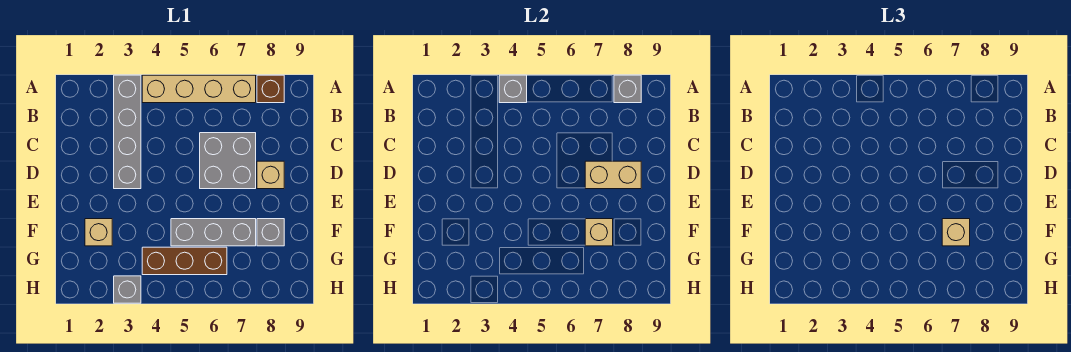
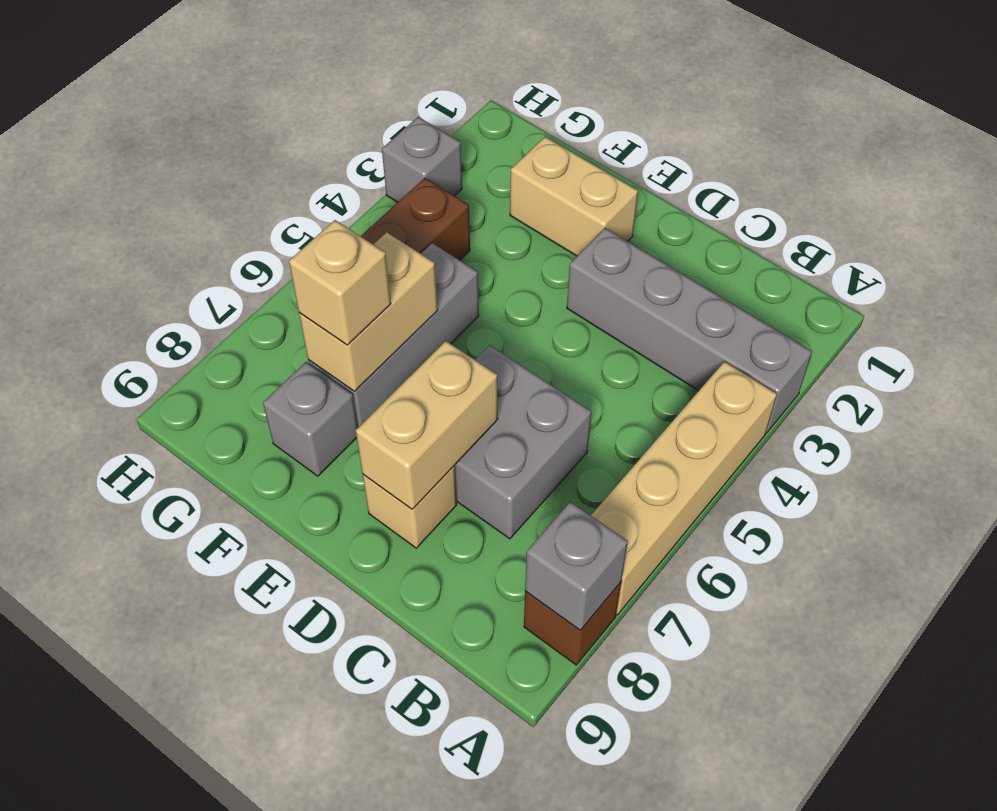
grey brick A4 level 2 -> none
tan brick F2 level 1 -> tan brick E2:F2 level 1
tan brick F7 level 2 -> tan brick F6:F7 level 2

